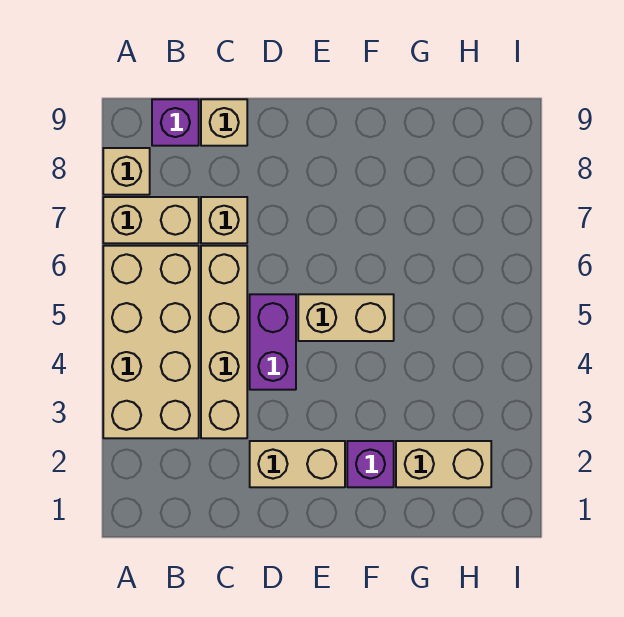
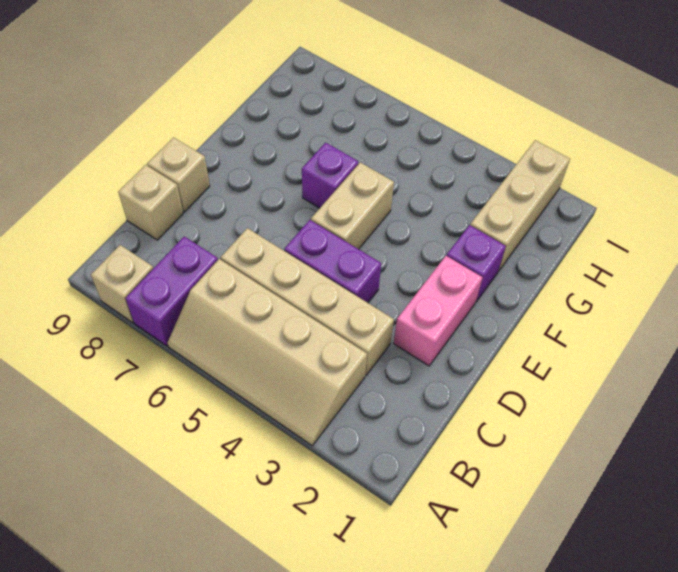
tan brick A3:B6 level 1 -> tan slope A3:B6 level 1 top B
tan brick A7:B7 level 1 -> purple brick A7:B7 level 1
purple brick B9 level 1 -> purple brick F6 level 1
tan brick C7 level 1 -> tan brick D9 level 1
tan brick D2:E2 level 1 -> pink brick D2:E2 level 1
tan brick G2:H2 level 1 -> tan brick G2:I2 level 1

